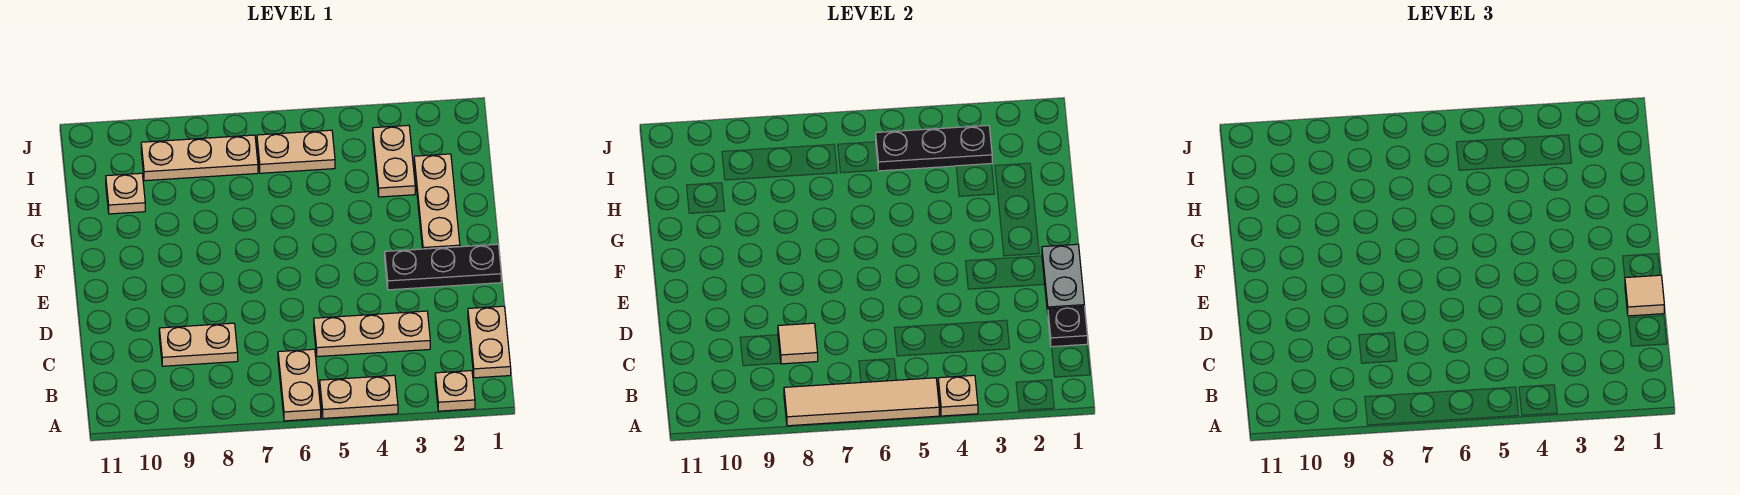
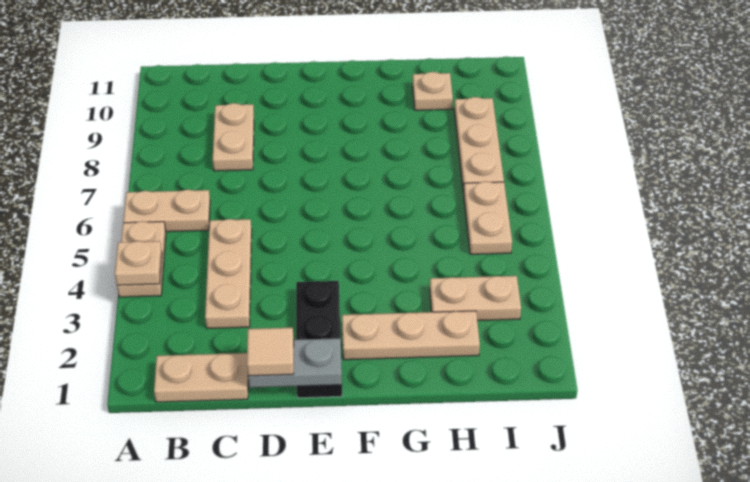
tan plate A2 level 1 -> none
tan tile A5:A8 level 2 -> none
black plate C1 level 2 -> none
tan tile C8 level 2 -> none
black plate I3:I5 level 2 -> none

